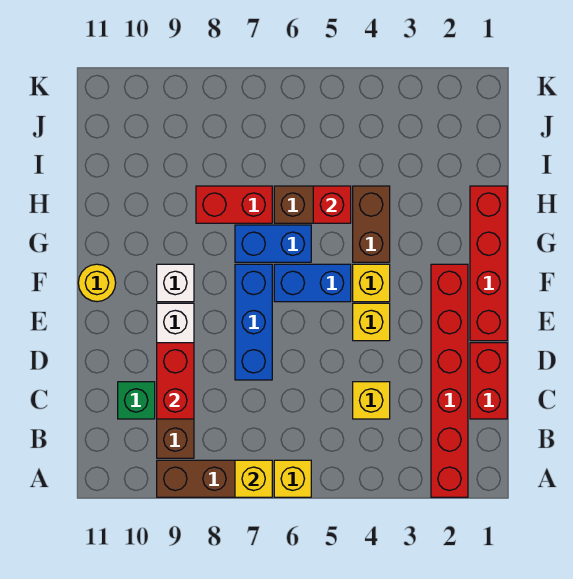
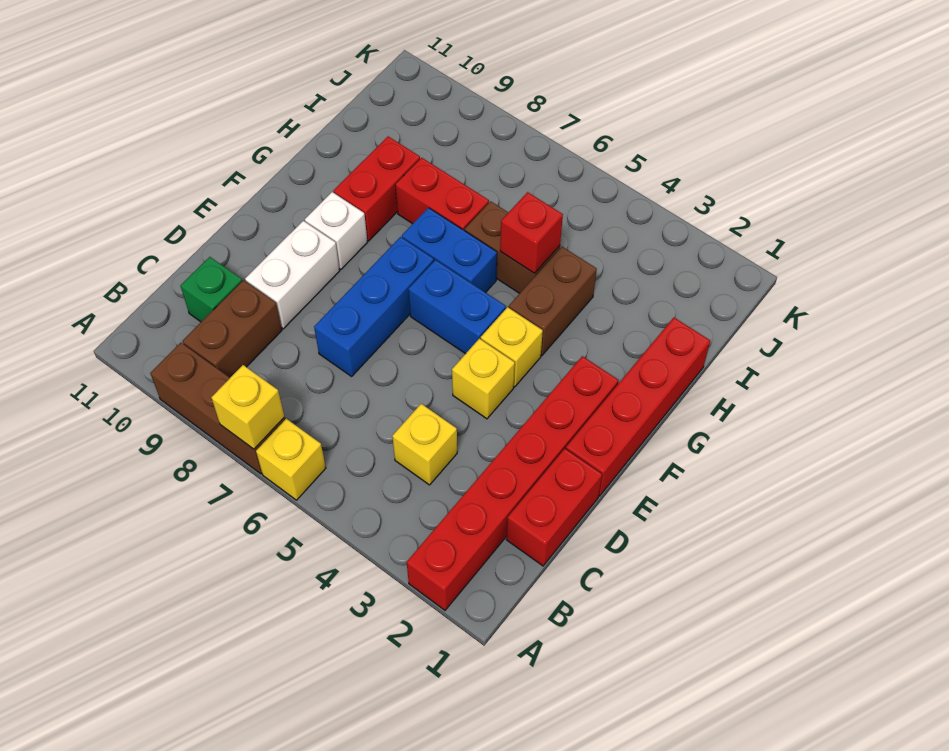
red brick C9:D9 level 2 -> red brick G9:H9 level 1
yellow round brick F11 level 1 -> none

